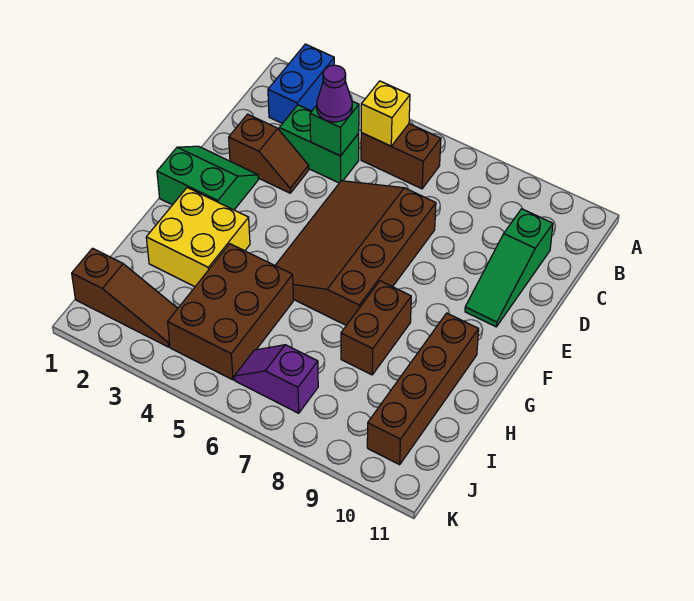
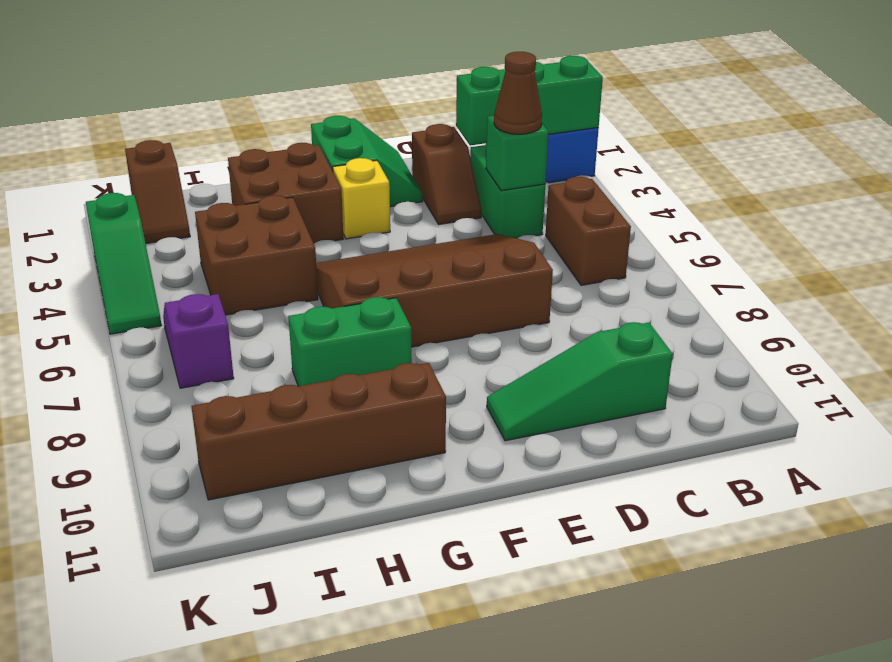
none -> green brick A2:C2 level 2
yellow brick B5 level 2 -> yellow brick F3 level 1
purple cone C4 level 3 -> brown cone C4 level 3
yellow brick G2:H3 level 1 -> brown brick G2:H3 level 1
brown brick G8:H8 level 1 -> green brick G8:H8 level 1
brown brick H4:J5 level 1 -> brown brick H4:I5 level 1
brown slope J1:J3 level 1 top 1 -> brown slope J1:J2 level 1 top 1
none -> green slope K3:K5 level 1 top 3

